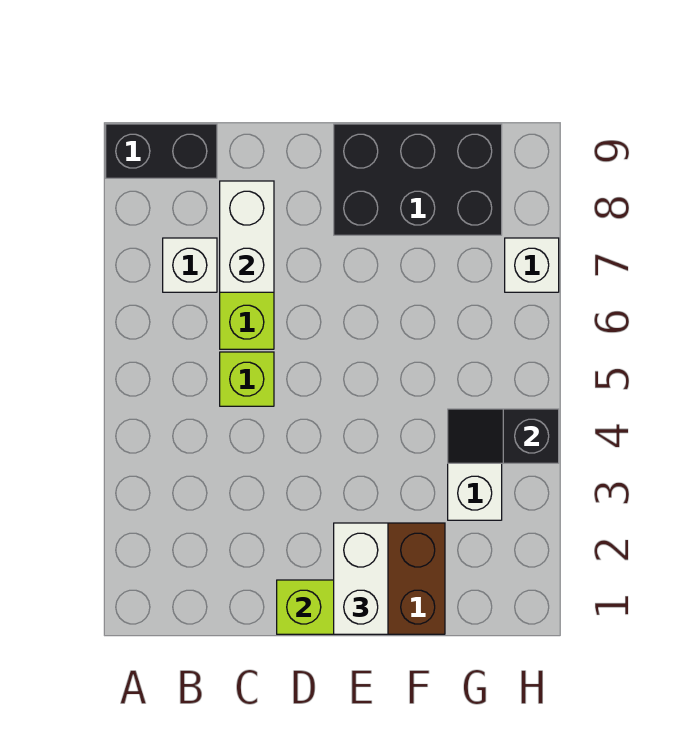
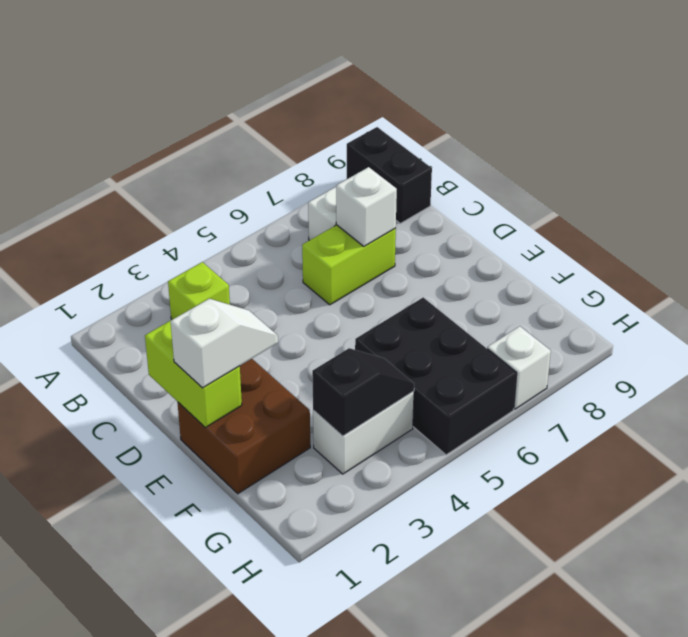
lime brick C5 level 1 -> lime brick B3 level 1
white brick C7:C8 level 2 -> white brick C7 level 2
white brick E1:E2 level 3 -> white slope E1:E2 level 3 top 1
black brick E8:G9 level 1 -> black brick F5:H6 level 1
black slope G4:H4 level 2 top H -> black slope G3:G4 level 2 top 3

